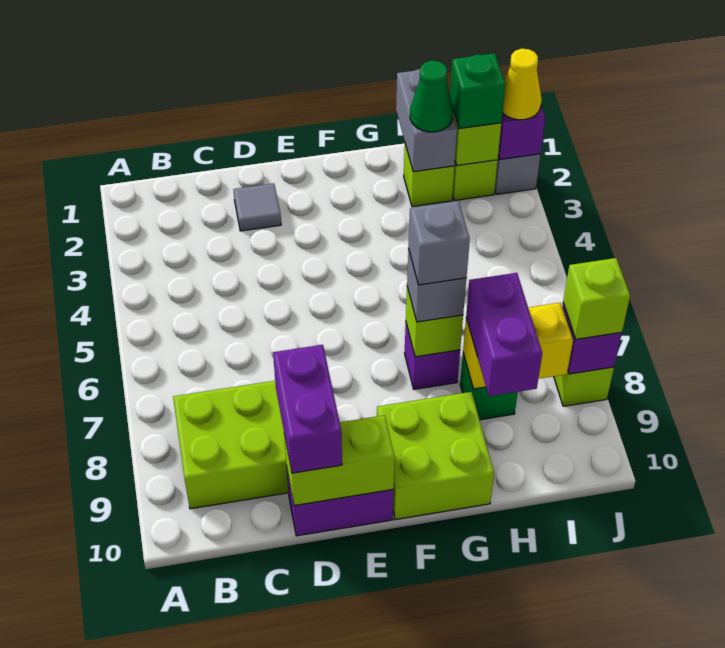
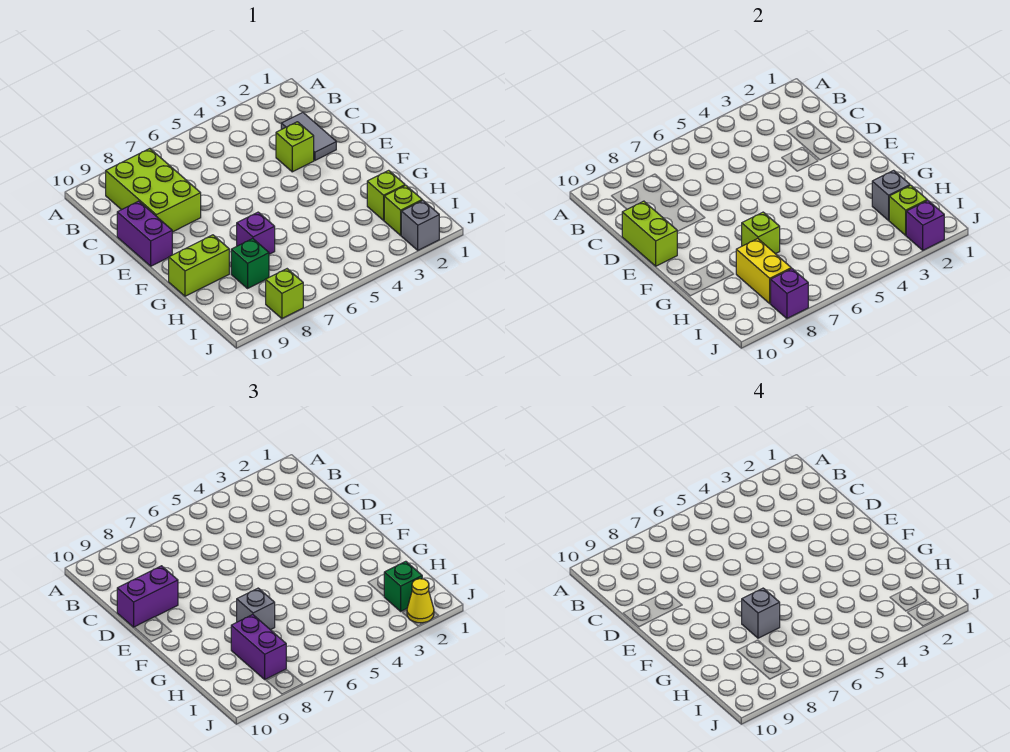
grey tile D2 level 1 -> grey tile C2:D2 level 1
lime brick F9:G10 level 1 -> lime brick G9:G10 level 1
grey brick H1:H2 level 2 -> grey brick H2 level 2
green cone H2 level 3 -> none
purple brick H8:H9 level 3 -> purple brick H8:I8 level 3
lime brick J8 level 3 -> lime brick D3 level 1

